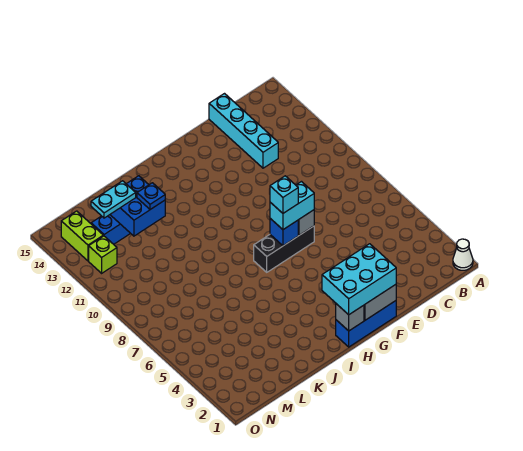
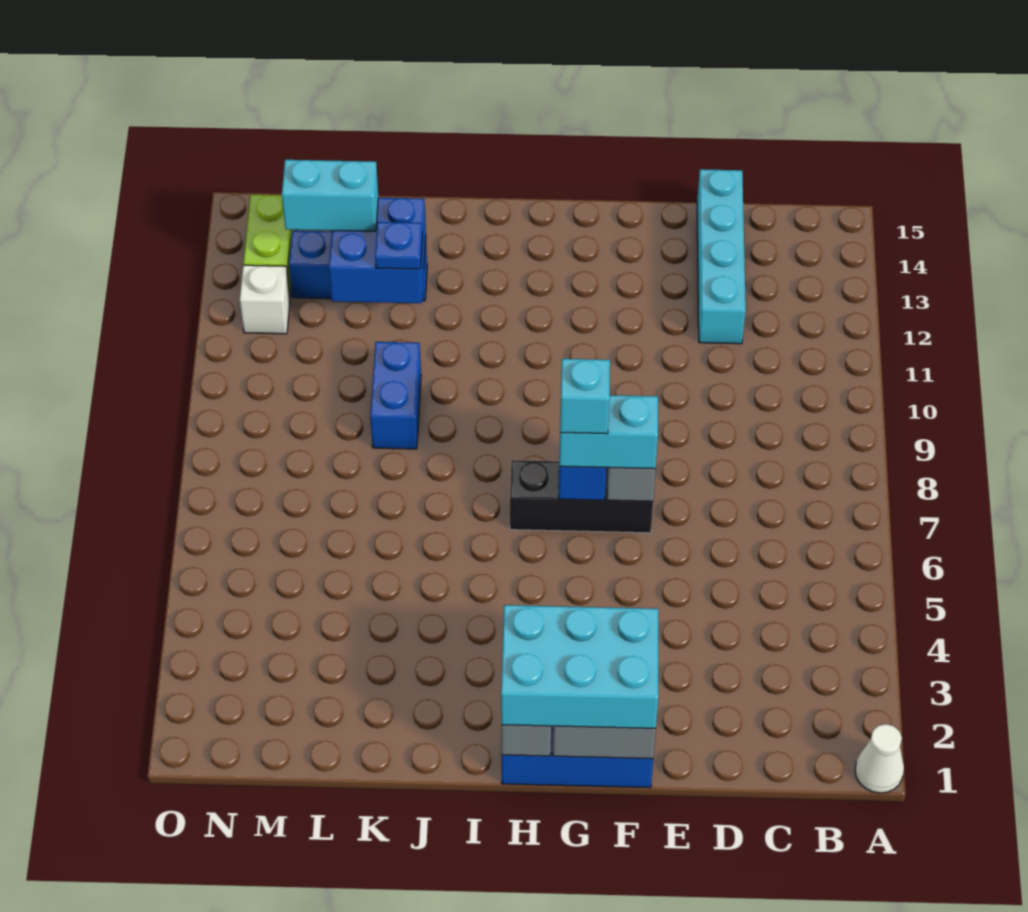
none -> blue brick K9:K10 level 1
cyan plate L13:M13 level 3 -> cyan brick L13:M13 level 3
lime brick N12 level 1 -> white brick N12 level 1

